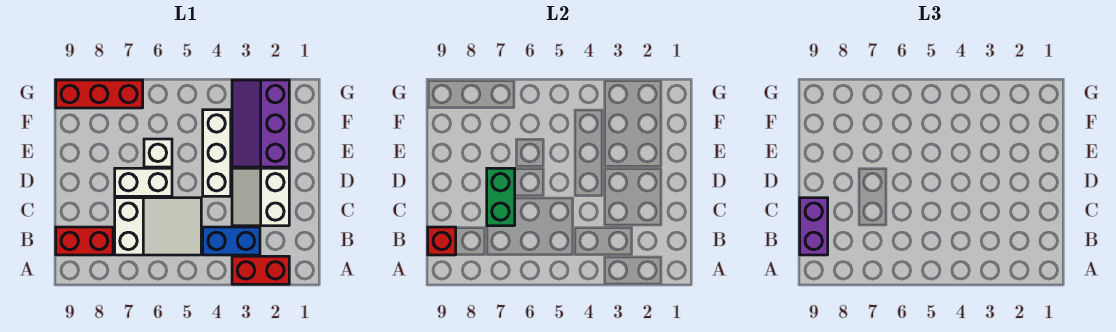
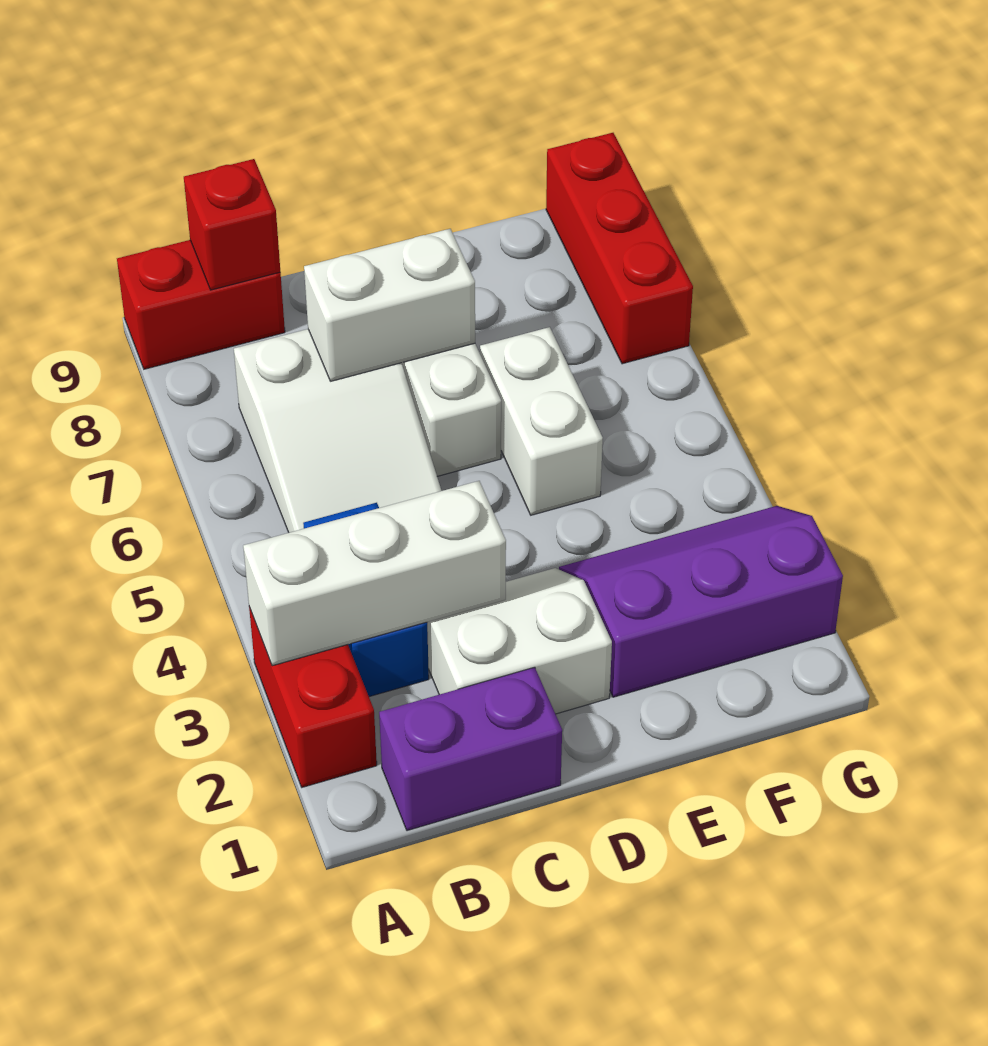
red brick B8:B9 level 1 -> red brick A9:B9 level 1
purple brick B9:C9 level 3 -> purple brick B1:C1 level 1
green brick C7:D7 level 2 -> white brick C7:D7 level 2
white brick D4:F4 level 1 -> white brick A3:C3 level 2
white brick E6 level 1 -> white brick E5:E6 level 1

